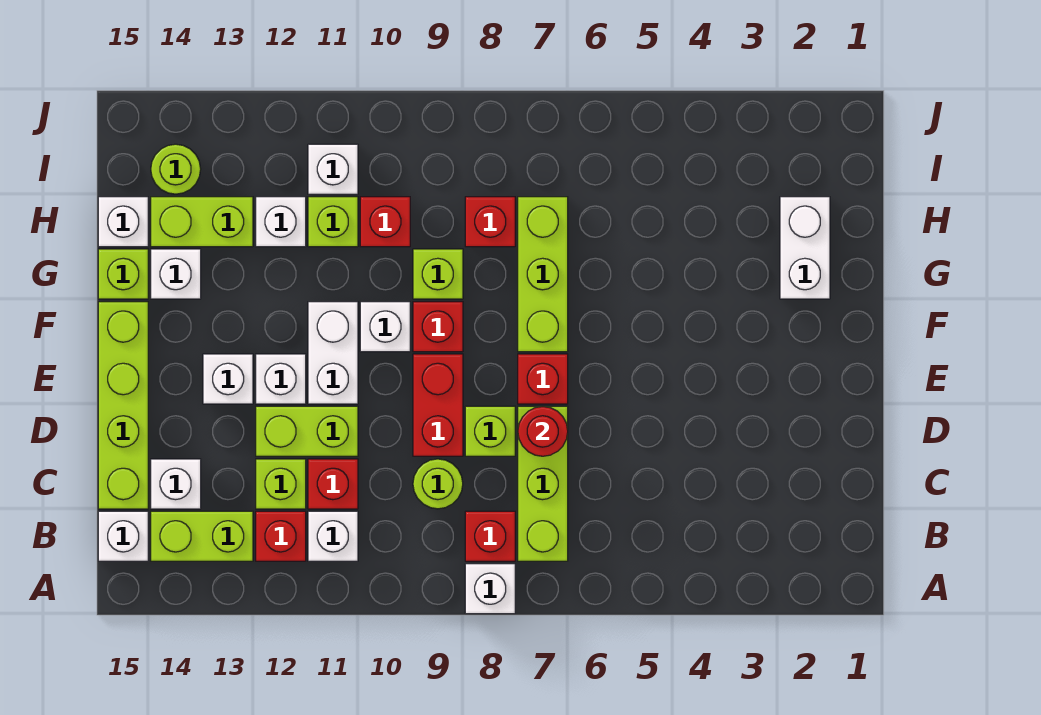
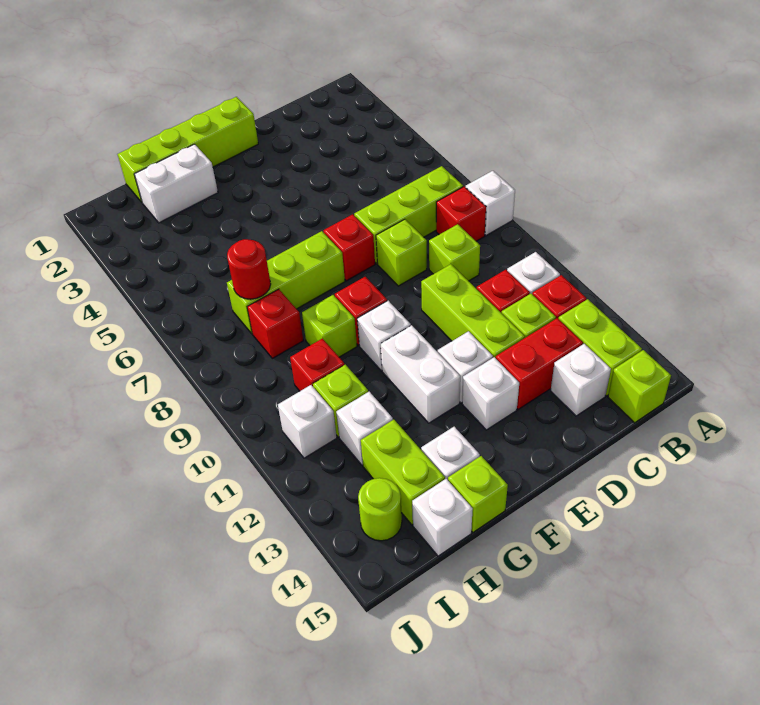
white brick B15 level 1 -> lime brick B15 level 1
lime round brick C9 level 1 -> lime brick C9 level 1
lime brick C15:F15 level 1 -> lime brick E1:H1 level 1
red round brick D7 level 2 -> red round brick H7 level 2
red brick D9:E9 level 1 -> red brick C13:D13 level 1
lime brick D11:D12 level 1 -> lime brick D10:D12 level 1
white brick E11:F11 level 1 -> white brick F11:F12 level 1

